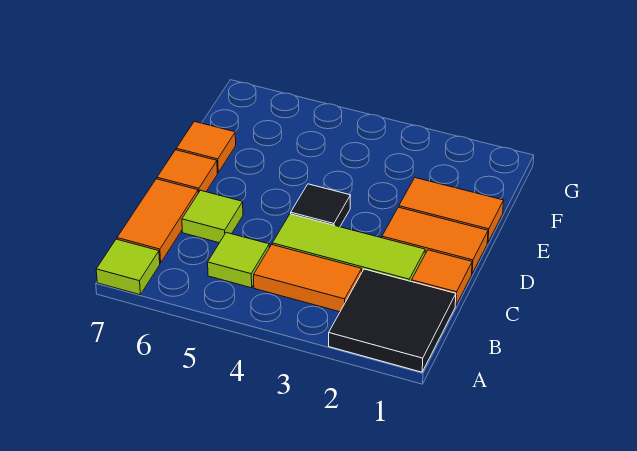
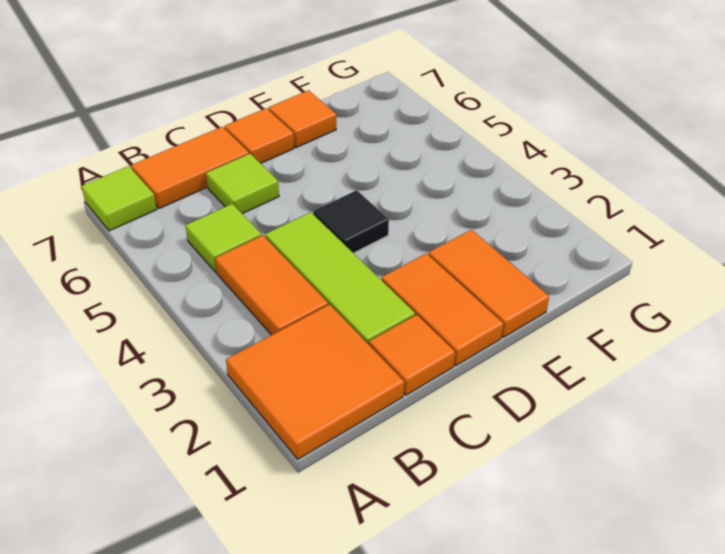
black tile A1:B2 level 1 -> orange tile A1:B2 level 1

